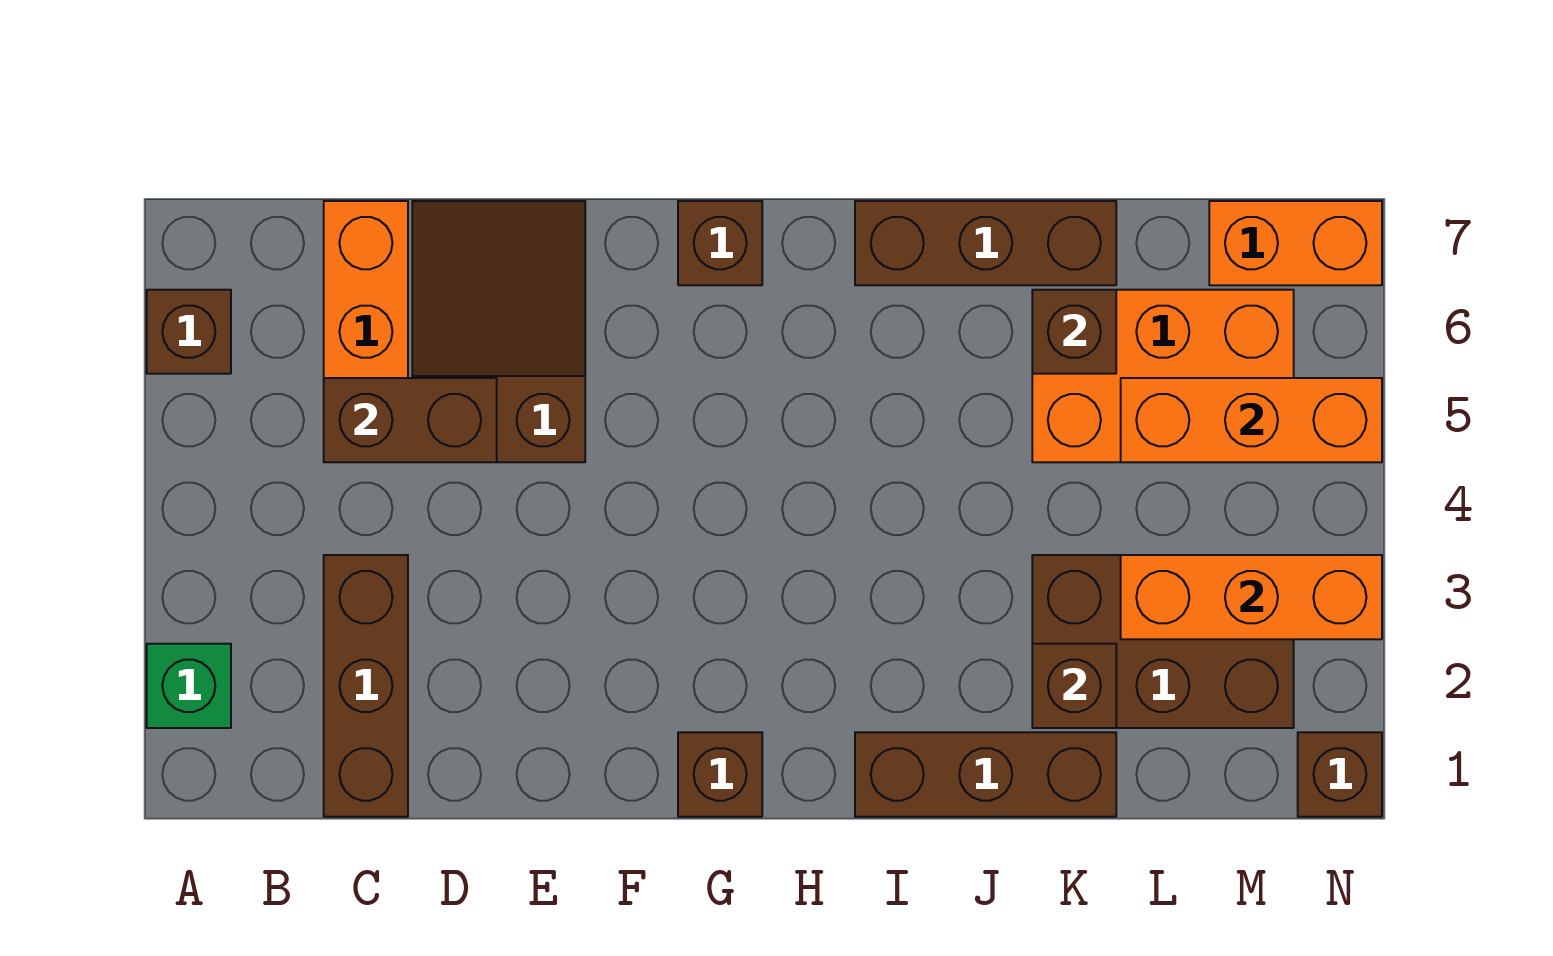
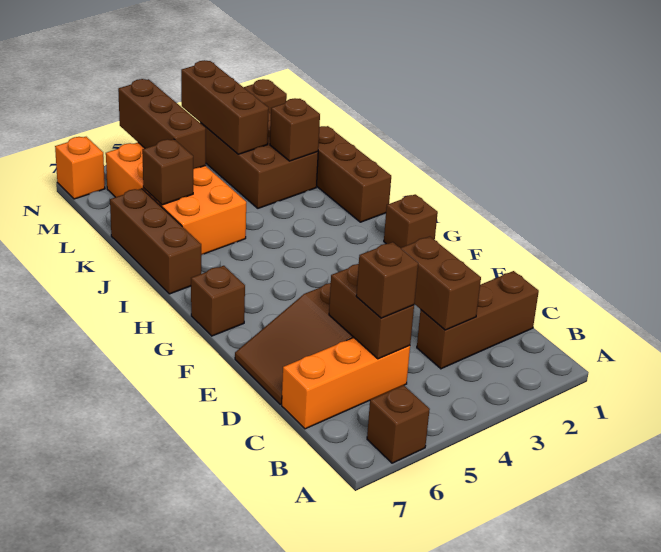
green brick A2 level 1 -> none
none -> brown brick C3:D3 level 2
none -> brown brick C5 level 3
orange brick K5:M6 level 1 -> orange brick J5:M6 level 1
orange brick L3:N3 level 2 -> brown brick L3:N3 level 2
orange brick L5:N5 level 2 -> brown brick L5:N5 level 2
orange brick M7:N7 level 1 -> orange brick N7 level 1

